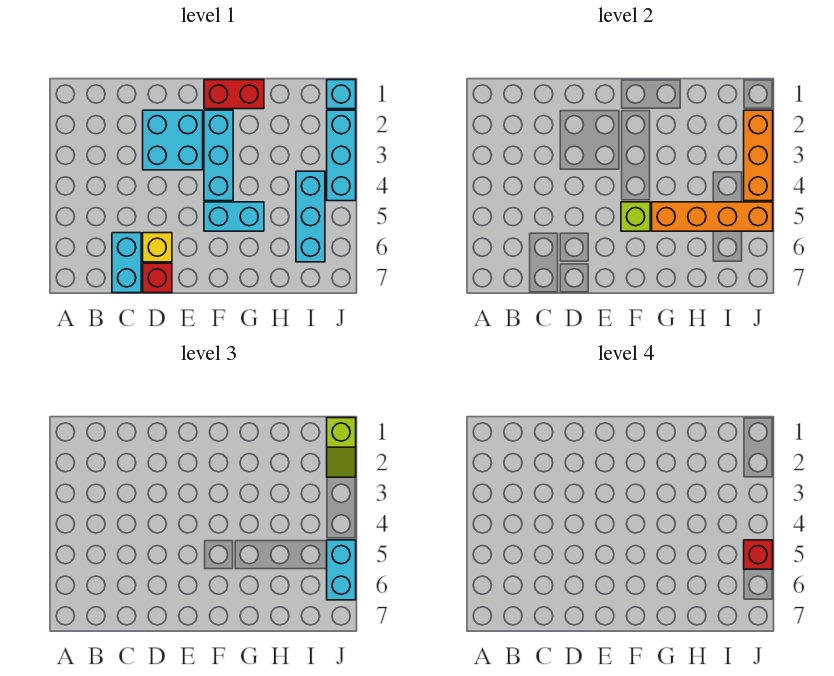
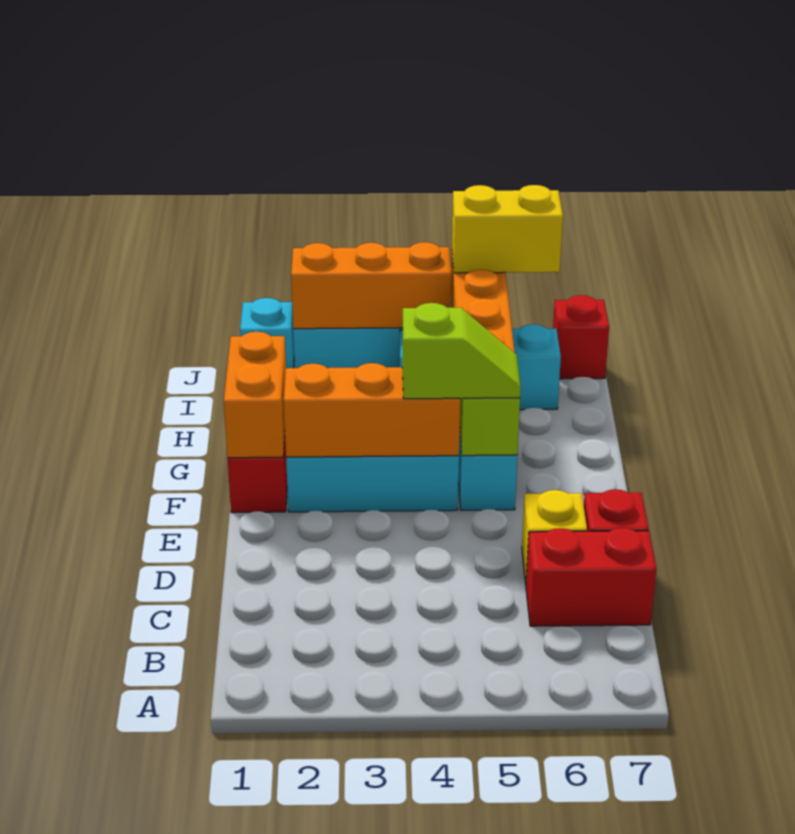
cyan brick C6:C7 level 1 -> red brick C6:C7 level 1
cyan brick D2:E3 level 1 -> none
none -> orange brick F1:G1 level 2
none -> orange brick F2:F4 level 2
lime slope J1:J2 level 3 top 1 -> lime slope F4:F5 level 3 top 4
cyan brick J5:J6 level 3 -> yellow brick J5:J6 level 3
red brick J5 level 4 -> red brick J7 level 1

